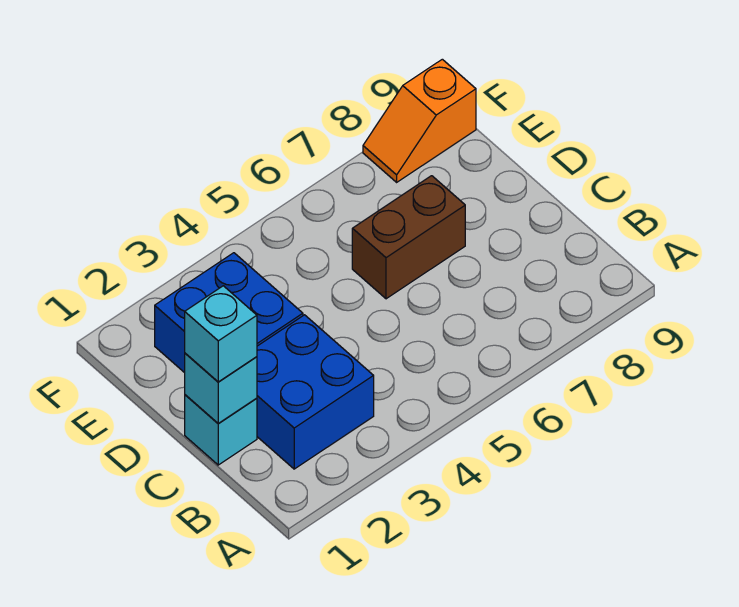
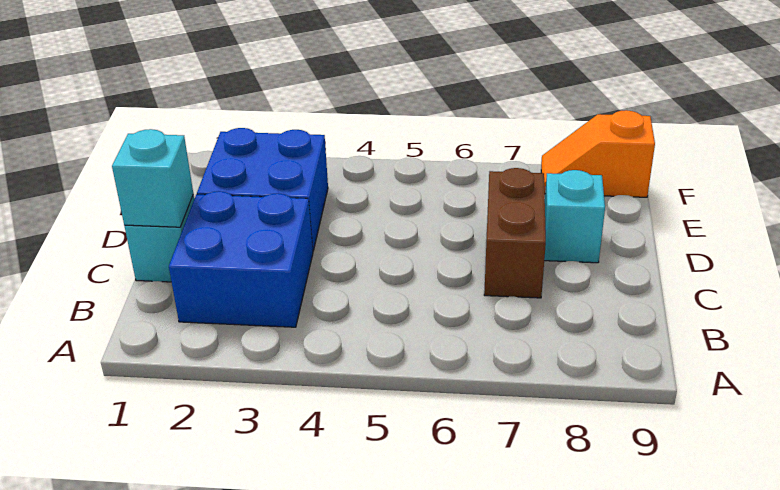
cyan brick C1 level 3 -> cyan brick D8 level 1
brown brick D6:D7 level 1 -> brown brick C7:D7 level 1

